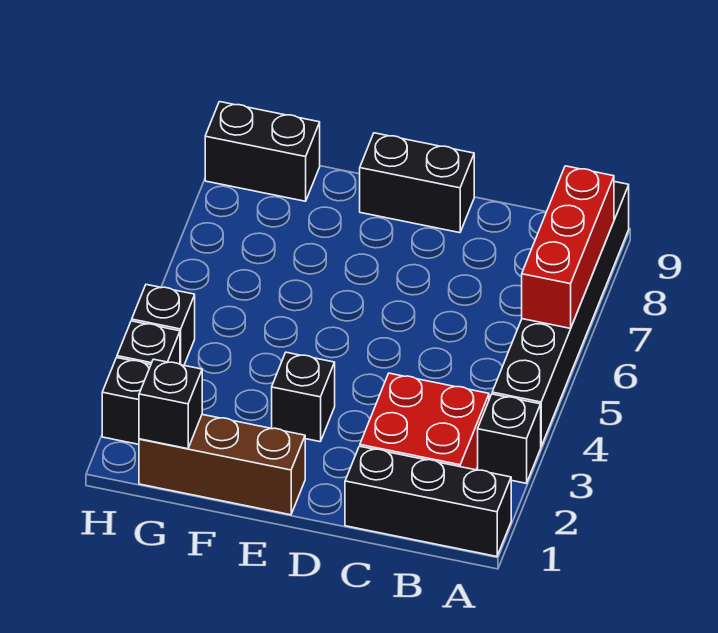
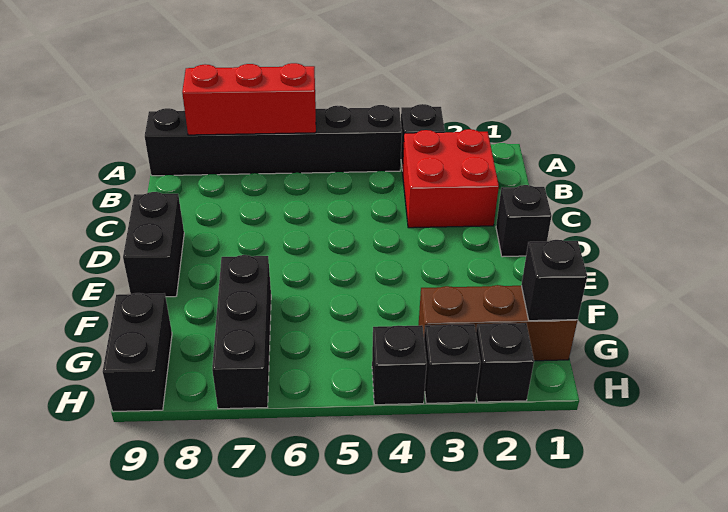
black brick A1:C1 level 1 -> black brick F7:H7 level 1
brown brick E1:G1 level 1 -> brown brick G1:G3 level 1
black brick E3 level 1 -> black brick D1 level 1

